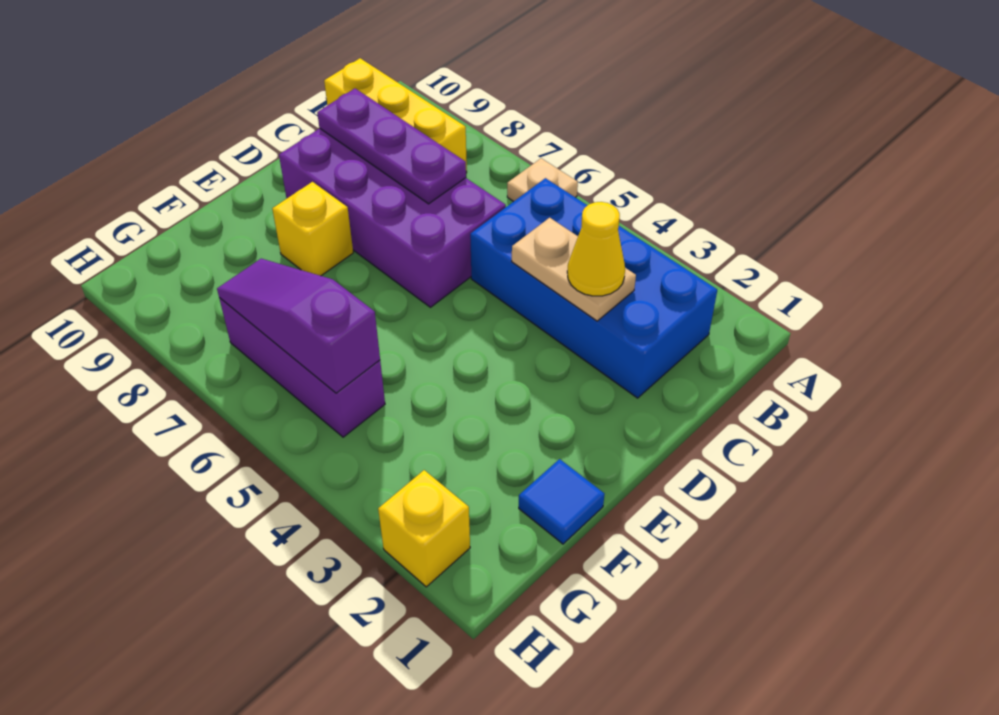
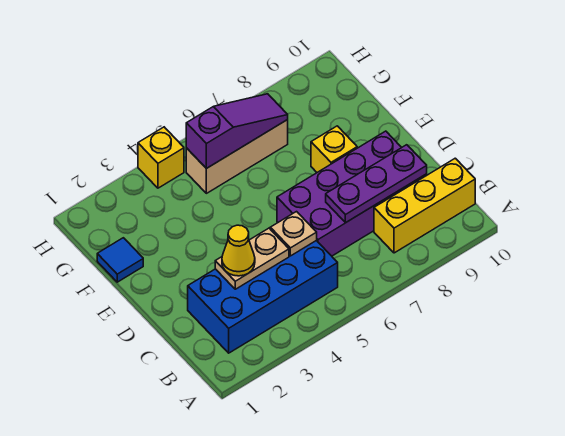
tan plate A6 level 1 -> tan plate C5 level 2
purple brick G5:G7 level 1 -> tan brick G5:G7 level 1
yellow brick H2 level 1 -> yellow brick H4 level 1

